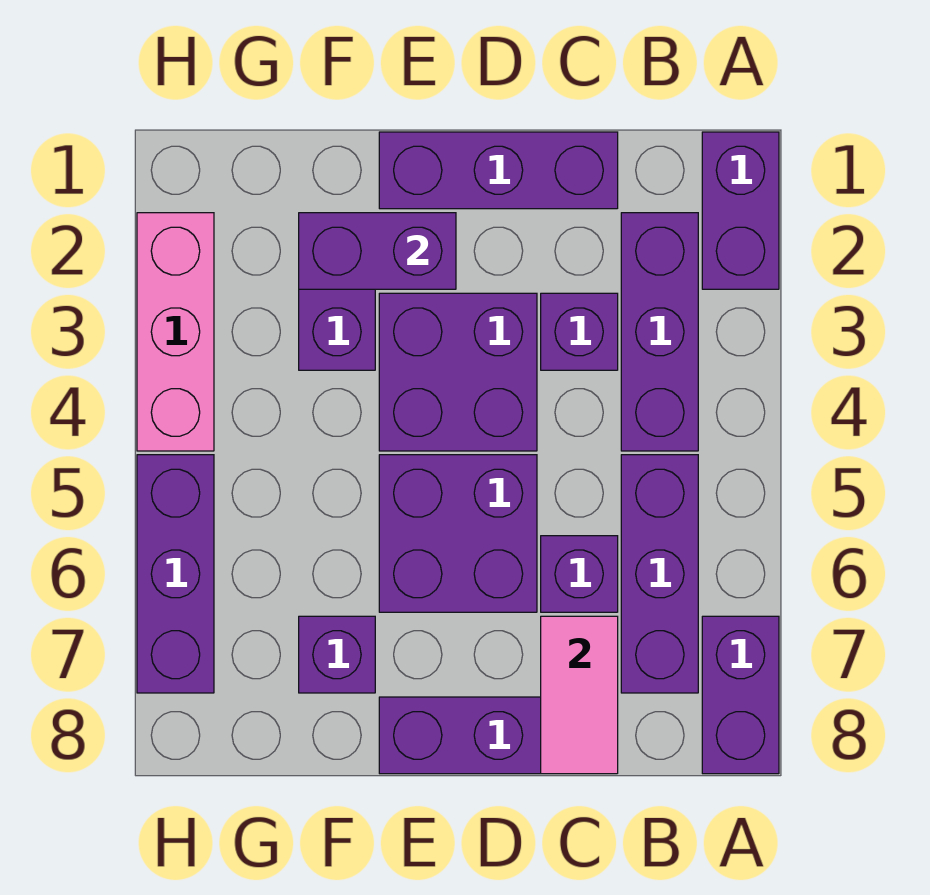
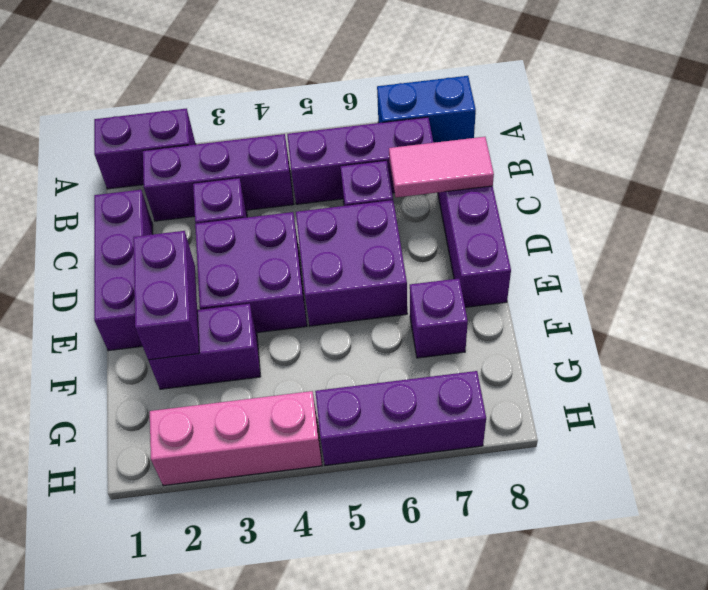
purple brick A7:A8 level 1 -> blue brick A7:A8 level 1

